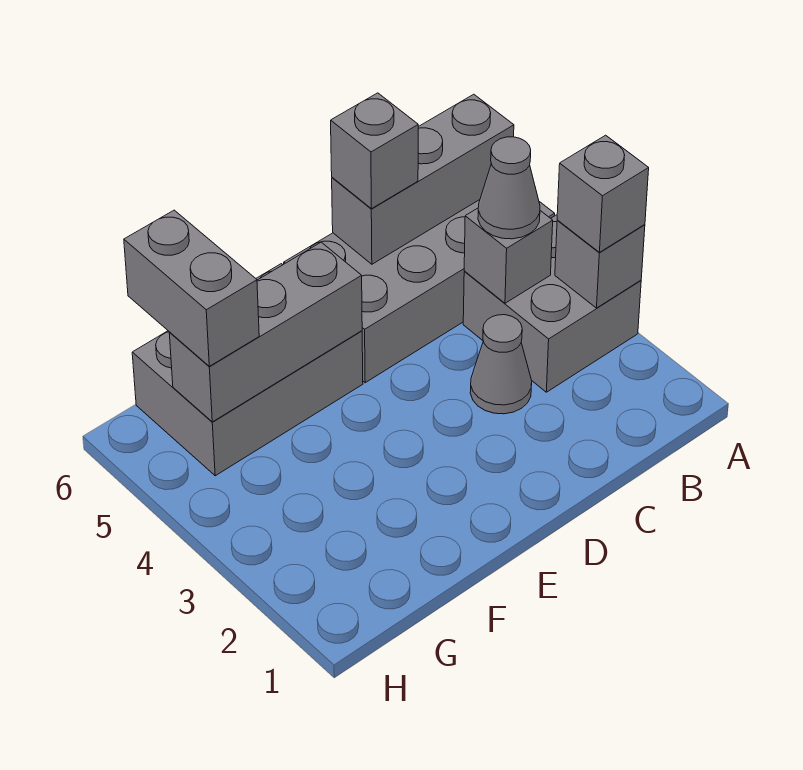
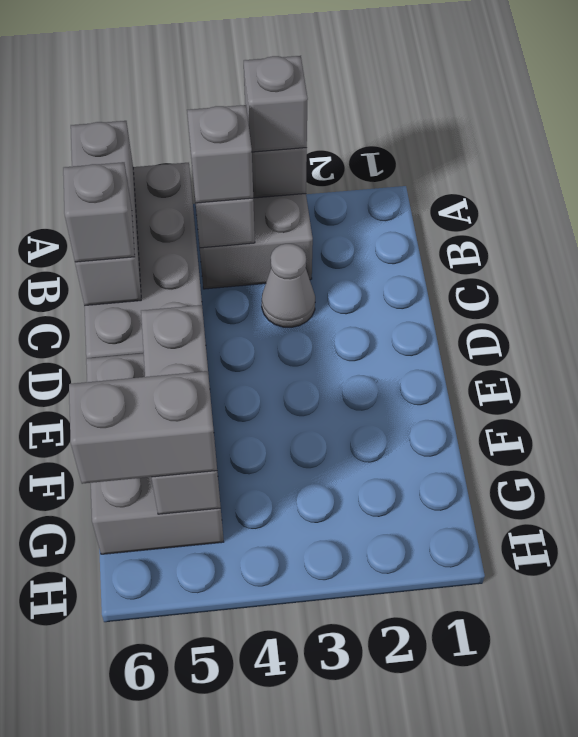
grey cone B4 level 3 -> grey brick B4 level 3

